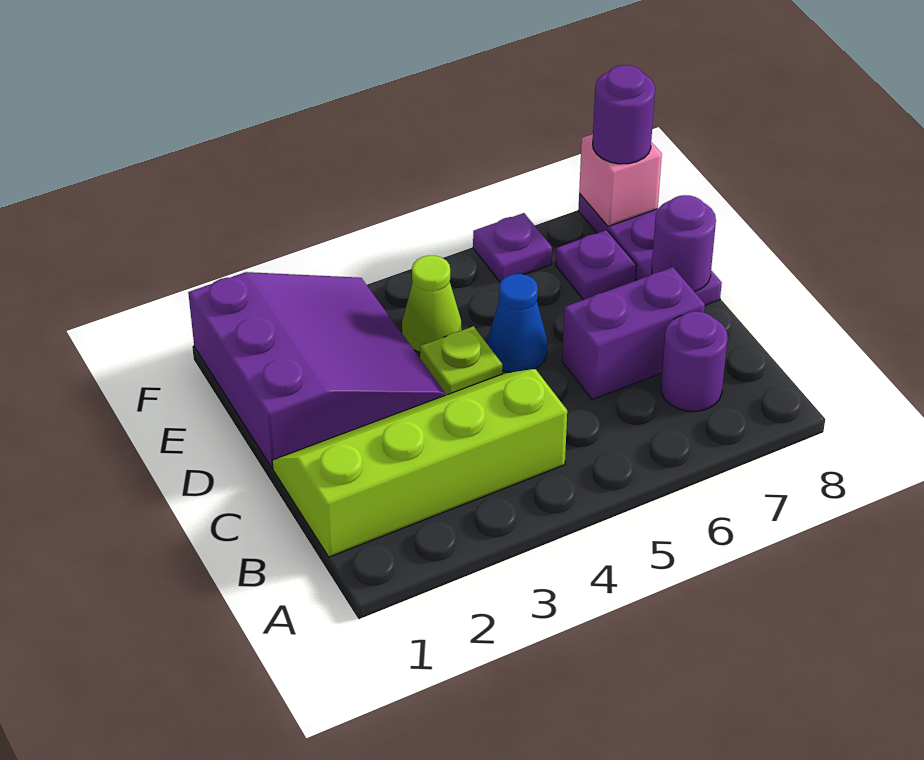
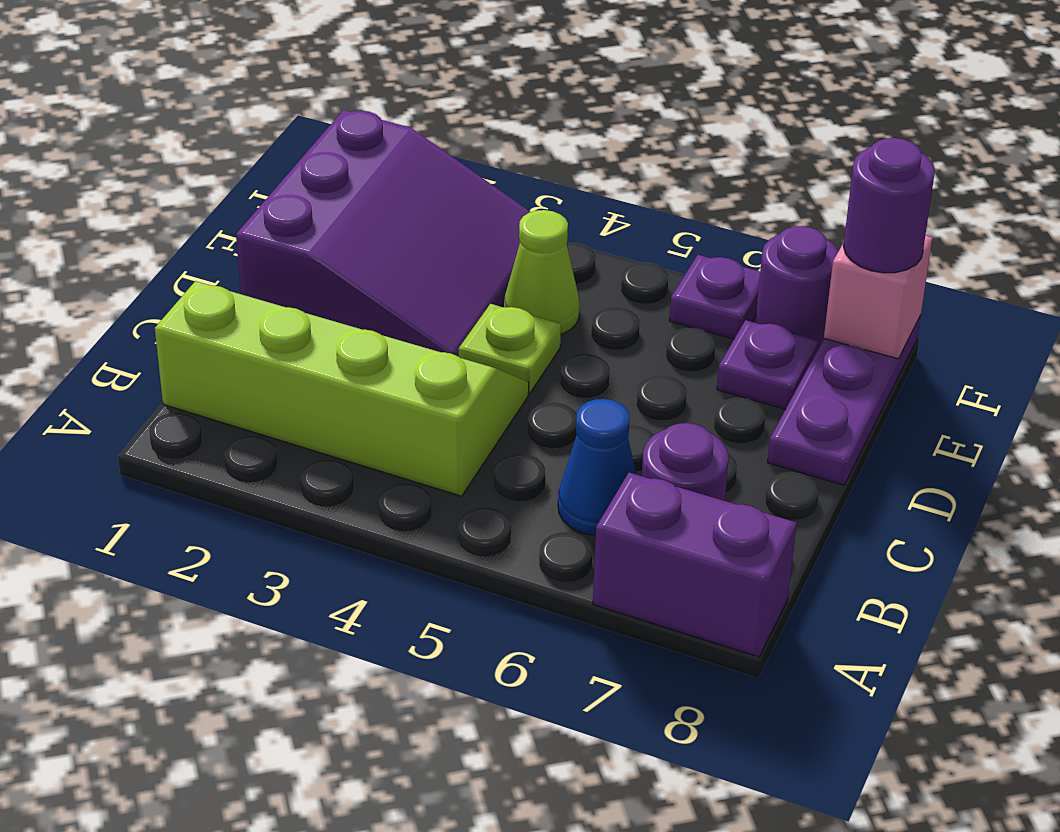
purple brick C6:C7 level 1 -> purple brick A7:A8 level 1
blue cone D5 level 1 -> blue cone B6 level 1
purple round brick D8 level 2 -> purple round brick F7 level 1

